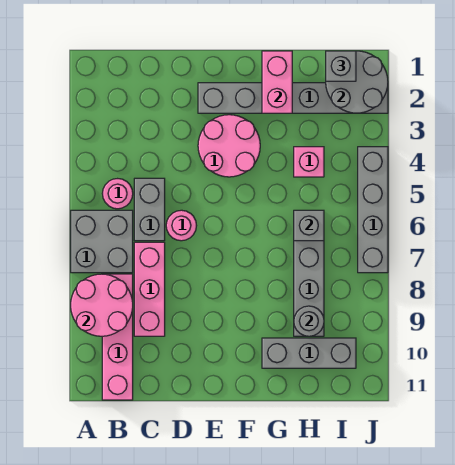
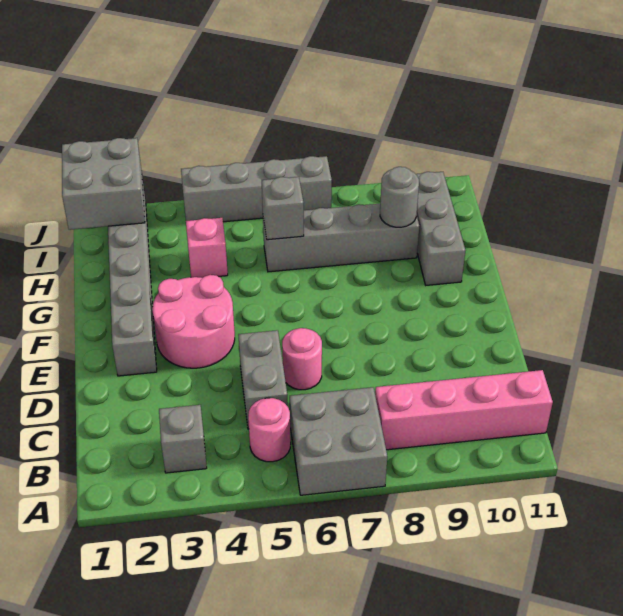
pink round brick A8:B9 level 2 -> none
grey brick C5:C6 level 1 -> grey brick C5:D5 level 1
pink brick C7:C9 level 1 -> none
pink brick G1:G2 level 2 -> none
grey round brick I1:J2 level 2 -> grey brick I1:J2 level 2
grey brick I1 level 3 -> grey brick B3 level 1

